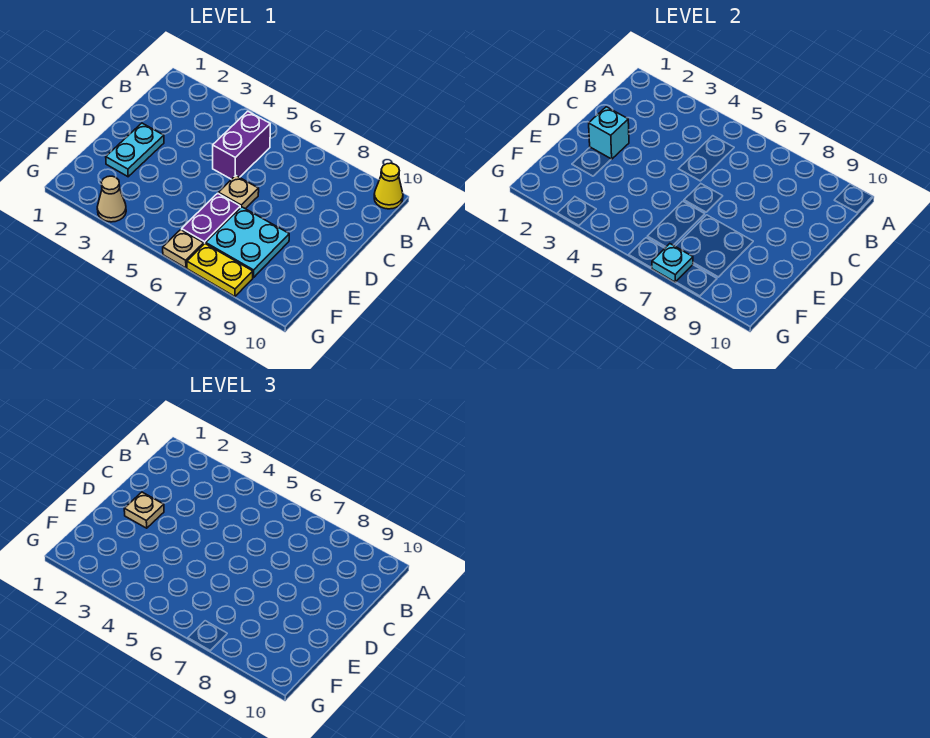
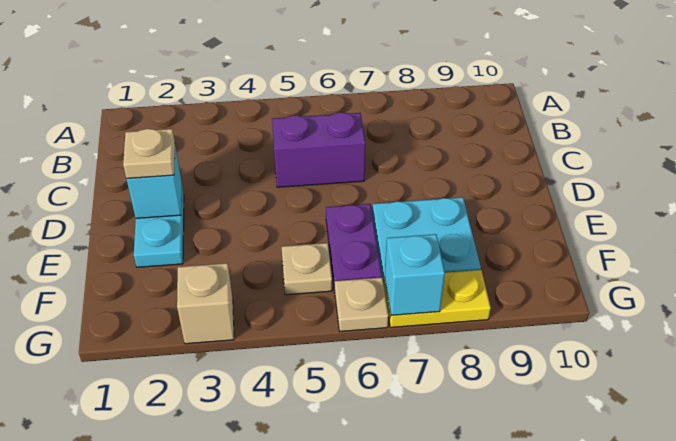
yellow cone A10 level 1 -> none
purple brick B5:C5 level 1 -> purple brick C5:C6 level 1
tan plate D6 level 1 -> tan plate F5 level 1
tan cone G3 level 1 -> tan brick G3 level 1
cyan plate G7 level 2 -> cyan brick G7 level 2

